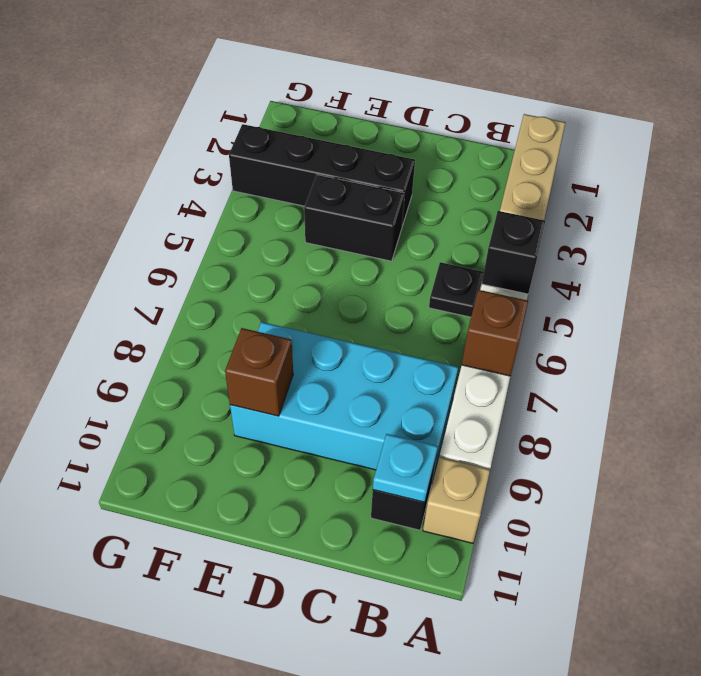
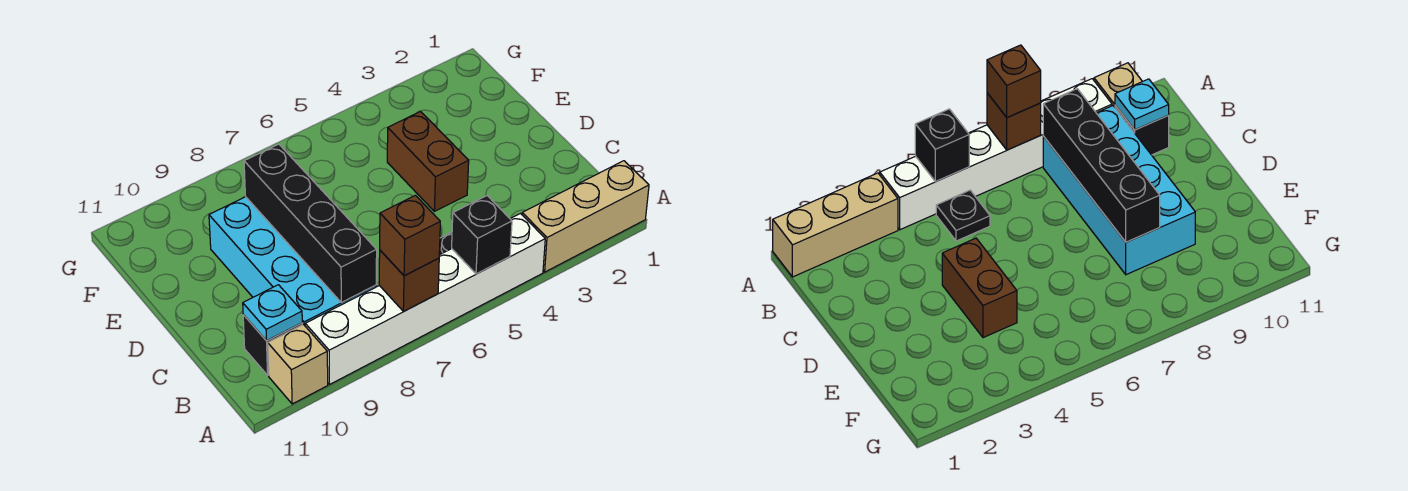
black brick D3:G3 level 1 -> black brick B8:E8 level 2
black brick D4:E4 level 1 -> brown brick D4:E4 level 1
brown brick E9 level 2 -> brown brick A7 level 3

